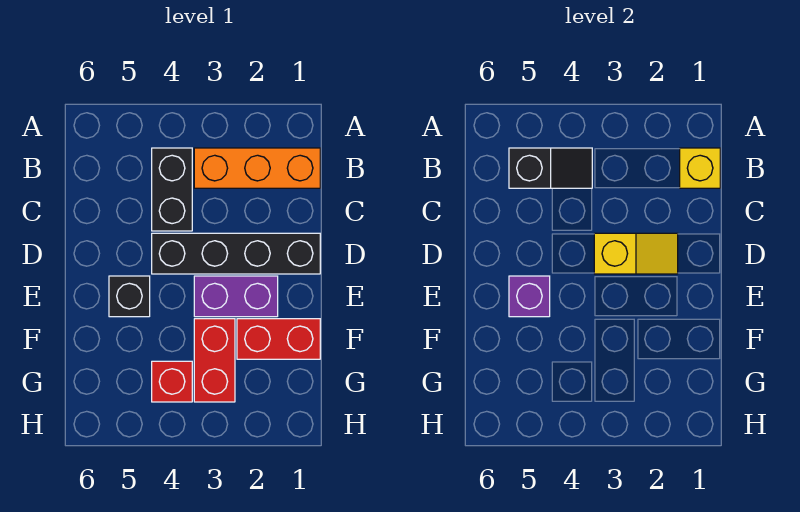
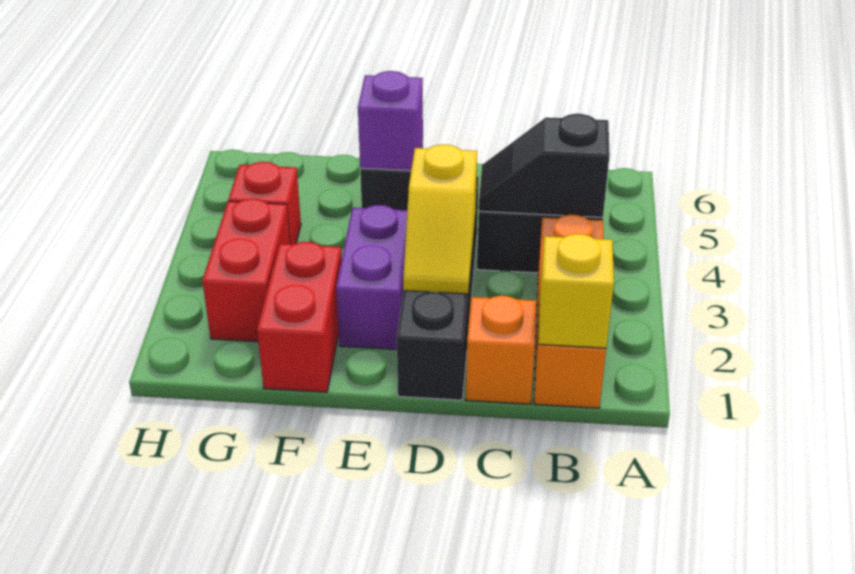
black slope B4:B5 level 2 top 5 -> black slope B4:C4 level 2 top B
none -> orange brick C1 level 1
red brick F3:G3 level 1 -> red brick G2:G3 level 1

